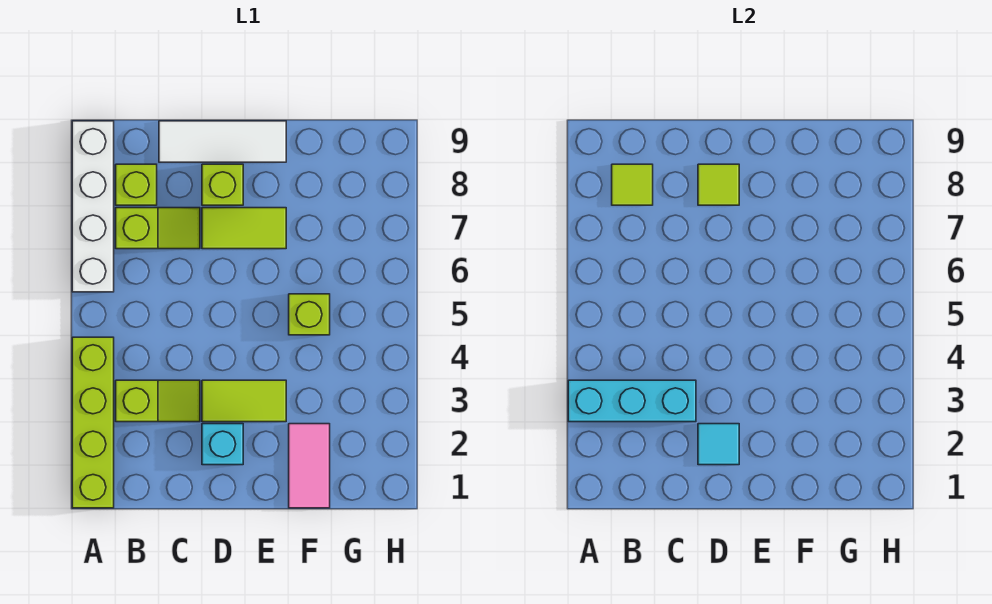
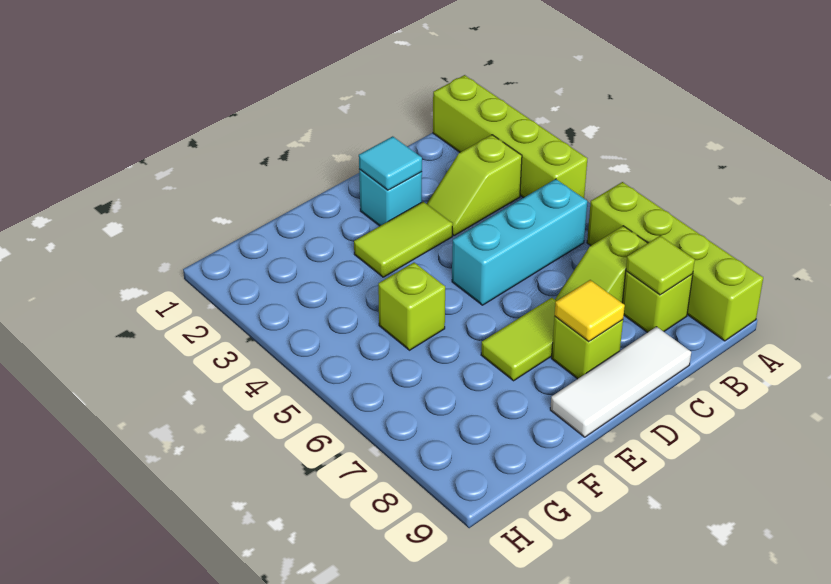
cyan brick A3:C3 level 2 -> cyan brick B5:D5 level 1
white brick A6:A9 level 1 -> lime brick A6:A9 level 1
lime tile D8 level 2 -> yellow tile D8 level 2
pink tile F1:F2 level 1 -> none

